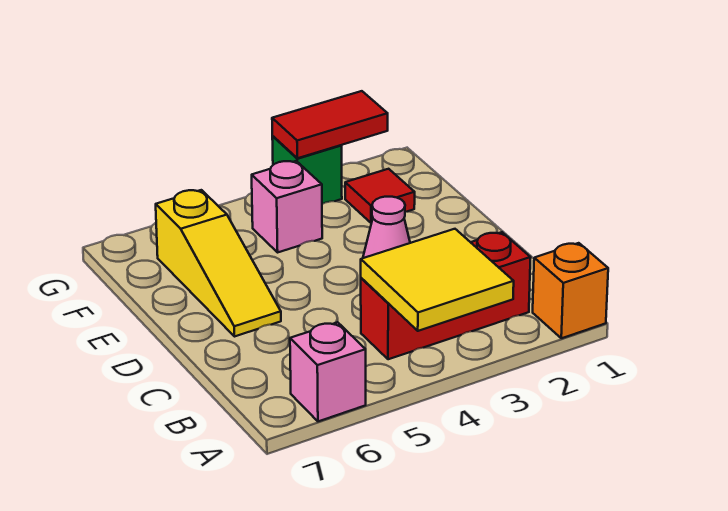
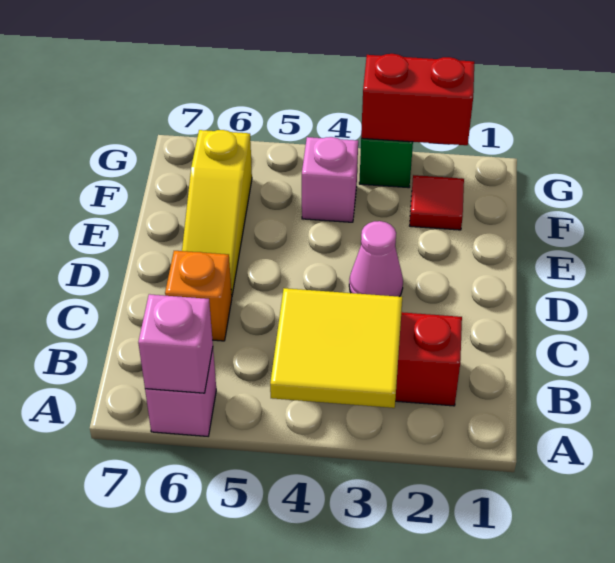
orange brick A1 level 1 -> orange brick C6 level 1
none -> pink brick A6 level 2
red tile G2:G3 level 2 -> red brick G2:G3 level 2

